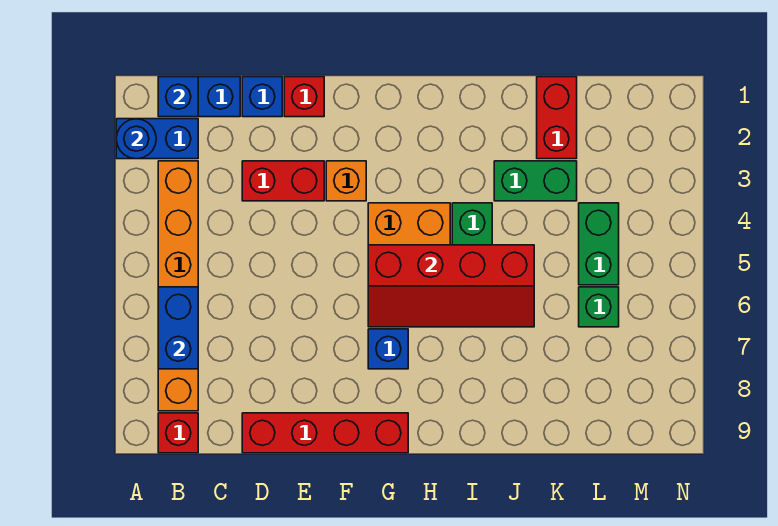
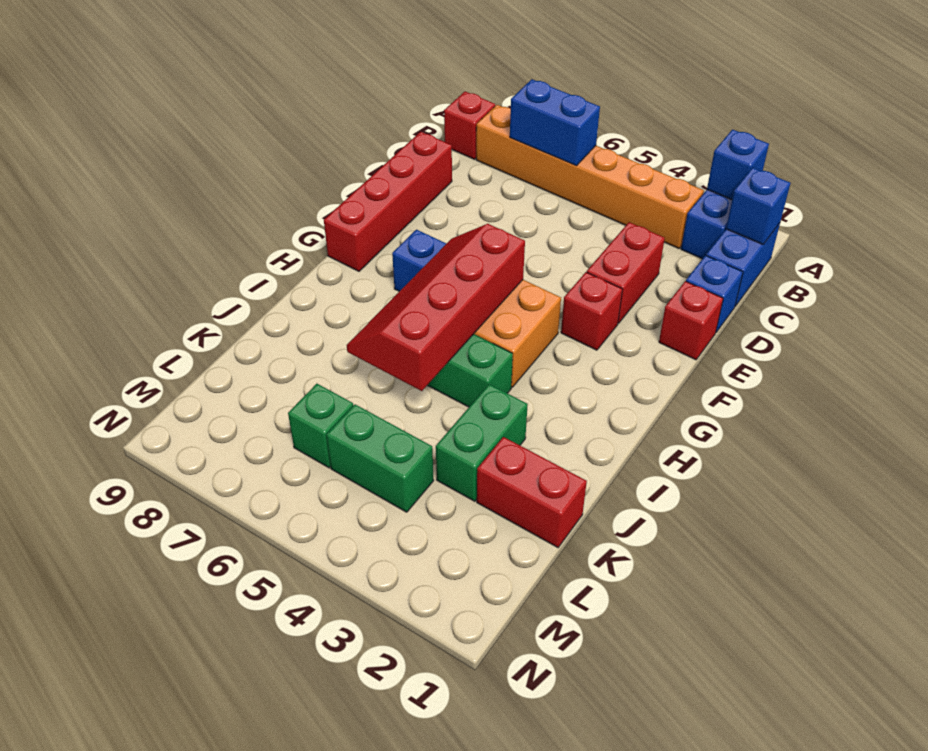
blue round brick A2 level 2 -> blue brick A2 level 2
orange brick F3 level 1 -> red brick F3 level 1

